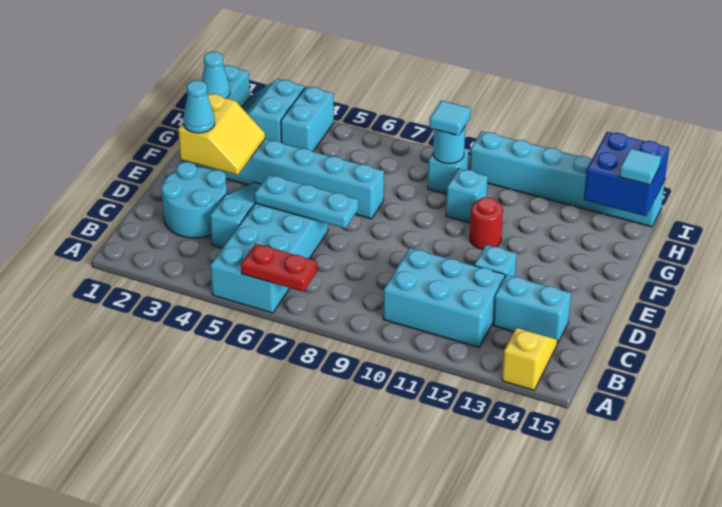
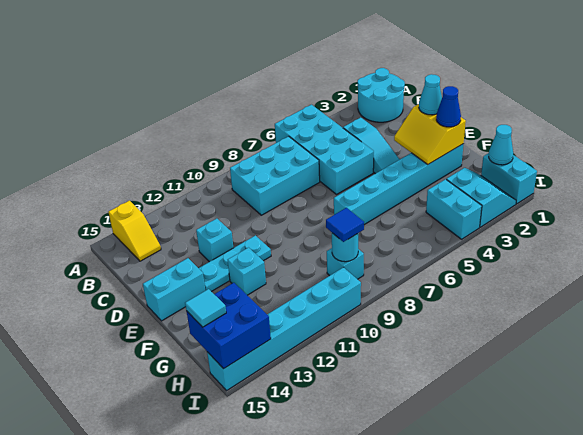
red plate A6:A7 level 2 -> none
cyan brick B10:C12 level 1 -> cyan brick B7:C9 level 1
cyan round brick C2:D3 level 1 -> cyan round brick A1:B2 level 1
cyan brick C13:C14 level 1 -> cyan brick E14:E15 level 1
cyan plate D5:D7 level 2 -> cyan plate E11:E13 level 1
none -> blue cone F2 level 3
red round brick F11 level 1 -> none
cyan brick G10 level 1 -> cyan brick F12 level 1
cyan tile H9 level 3 -> blue tile H9 level 3

